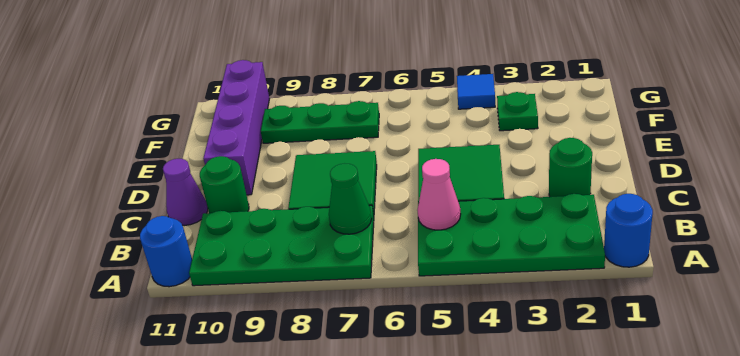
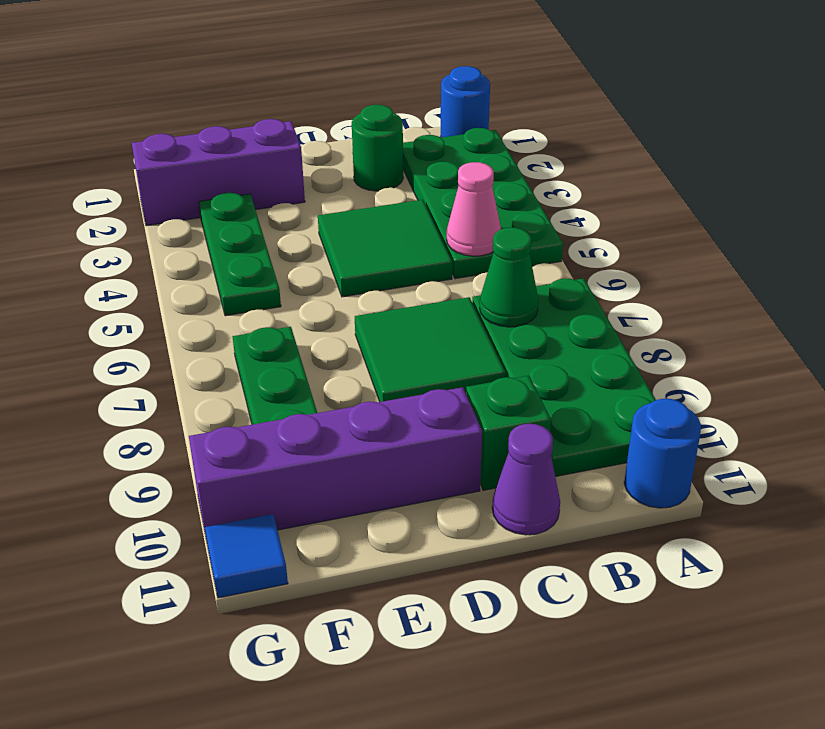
green round brick C10 level 1 -> green brick C10 level 1
none -> purple brick E2:G2 level 1
green plate F3 level 1 -> green plate F3:F5 level 1
blue tile G4 level 1 -> blue tile G11 level 1

